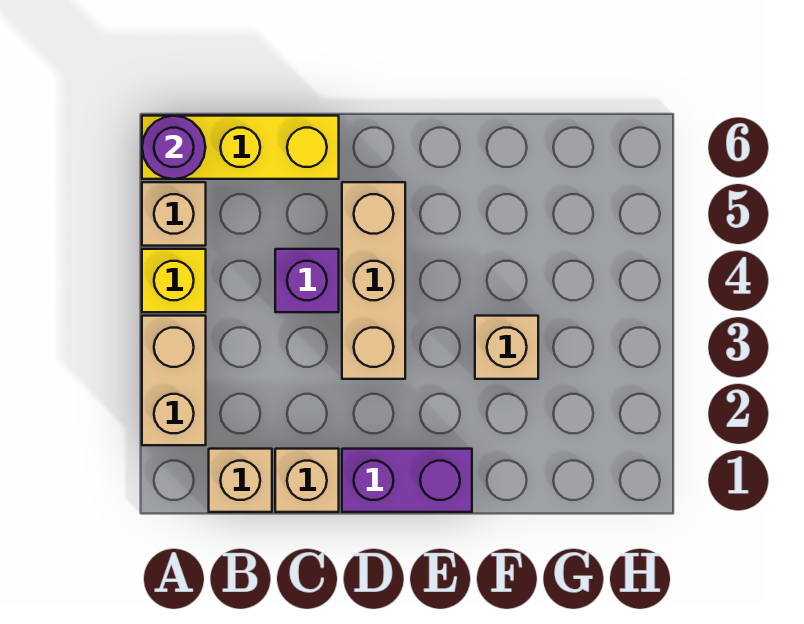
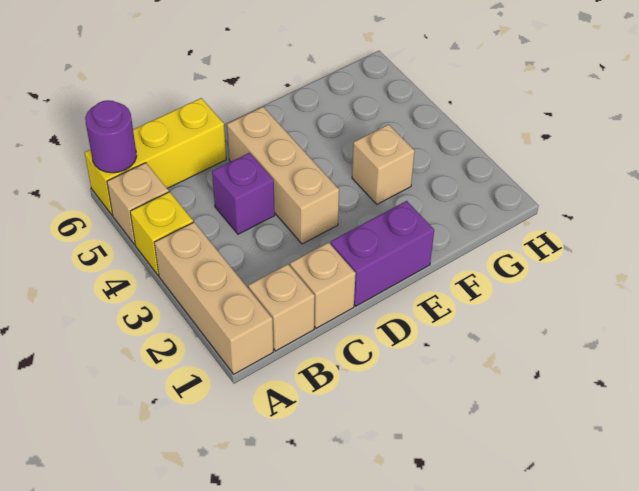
tan brick A2:A3 level 1 -> tan brick A1:A3 level 1

